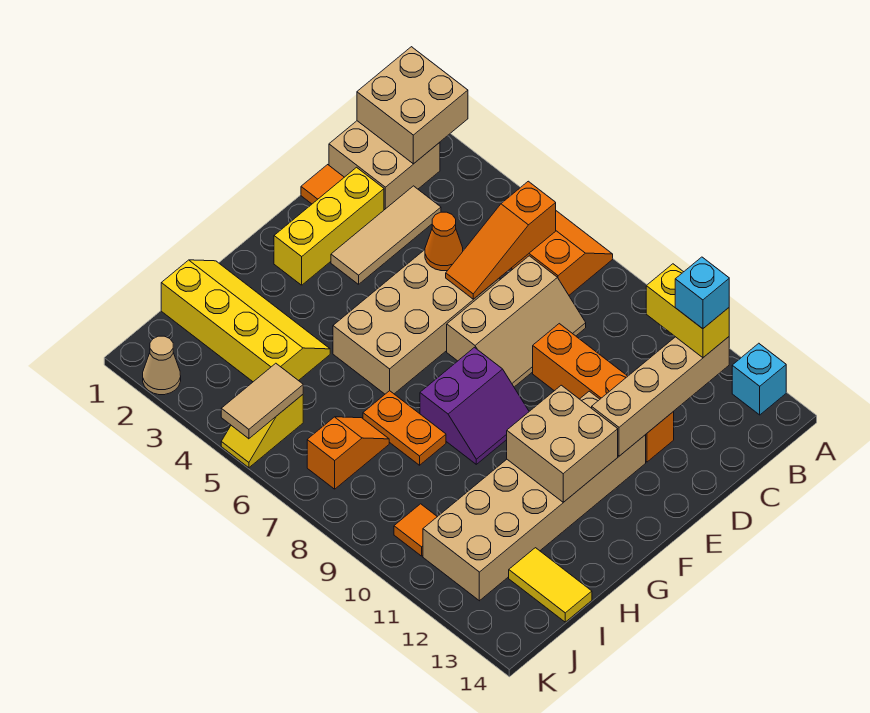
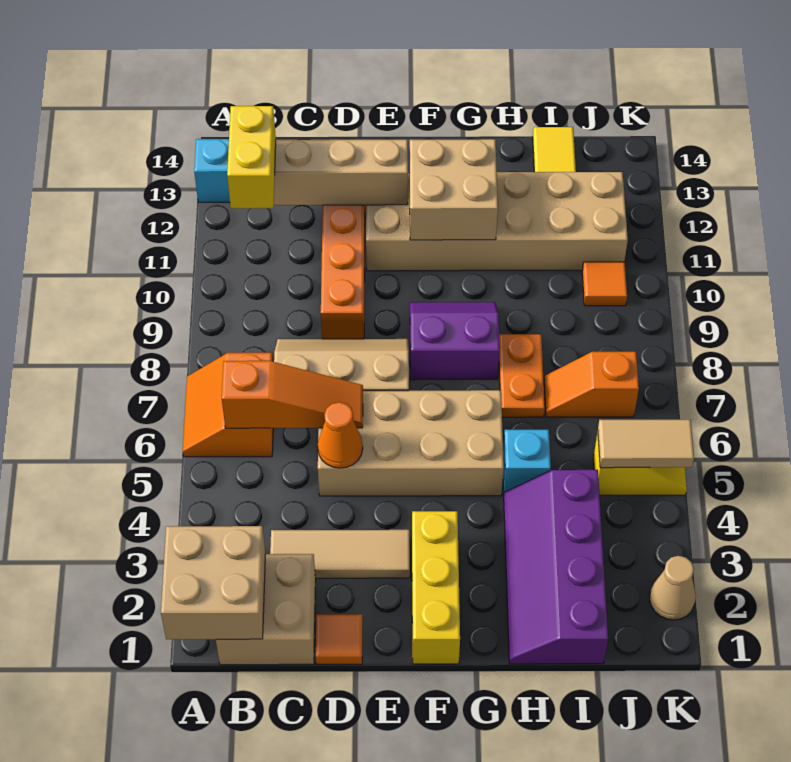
cyan brick B12 level 4 -> cyan brick H5 level 1
yellow brick D2:F2 level 1 -> yellow brick F1:F3 level 1
yellow slope H1:I4 level 1 top I -> purple slope H1:I4 level 1 top I

